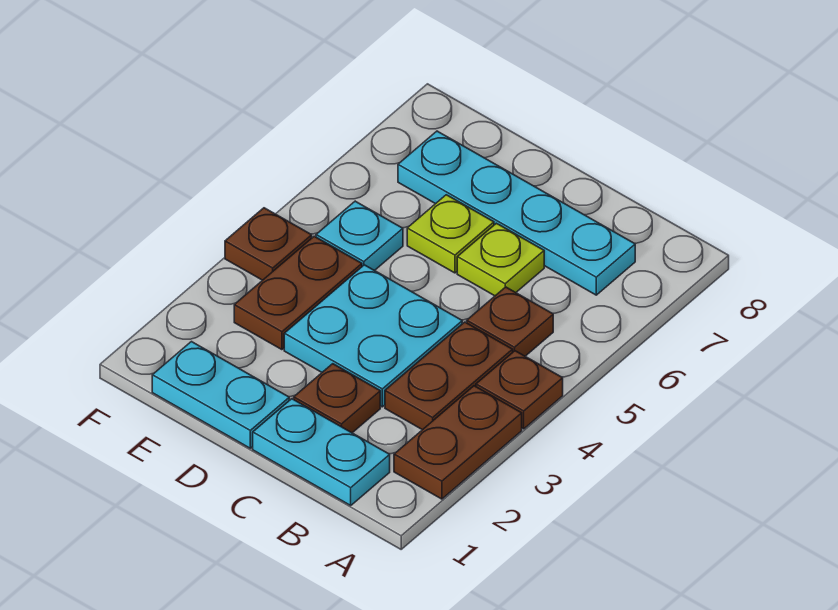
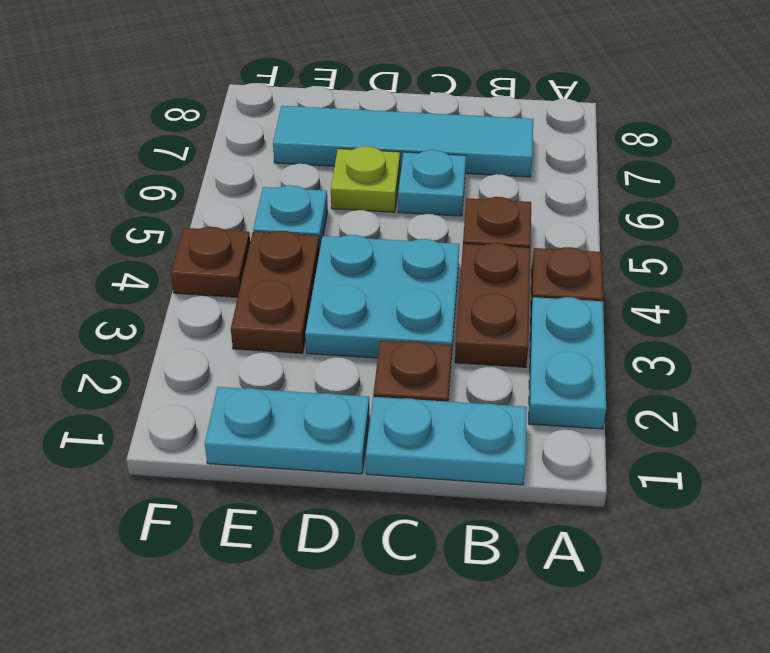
brown plate A2:A3 level 1 -> cyan plate A2:A3 level 1
cyan plate B7:E7 level 1 -> cyan tile B7:E7 level 1
lime plate C6 level 1 -> cyan plate C6 level 1

